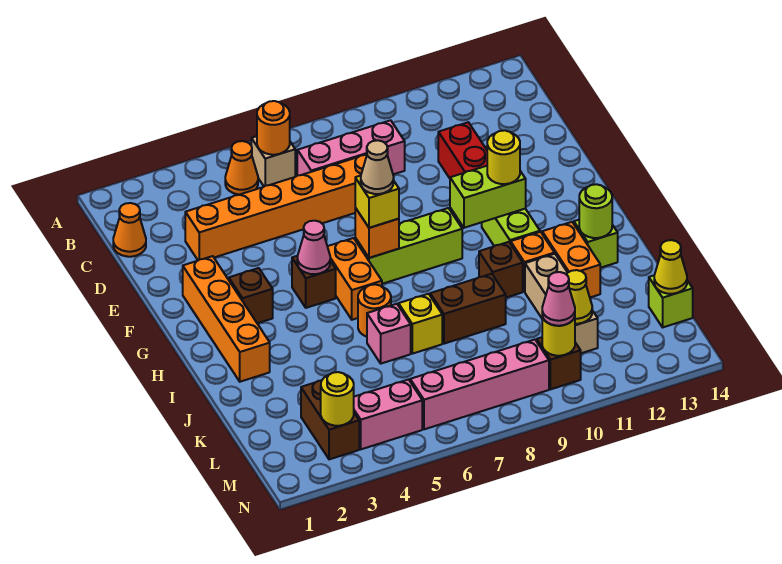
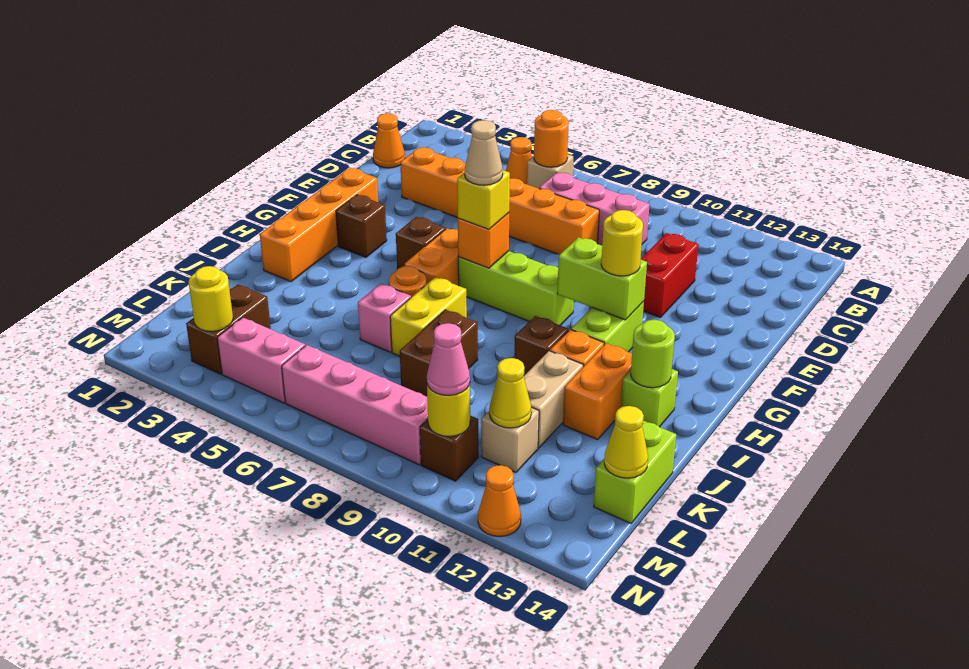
pink cone G5 level 2 -> none
yellow brick J7 level 1 -> yellow brick I7:J7 level 1
brown brick J8:J9 level 1 -> brown brick J8:K8 level 1
lime brick L14 level 1 -> lime brick K14:L14 level 1
none -> orange cone N12 level 1

